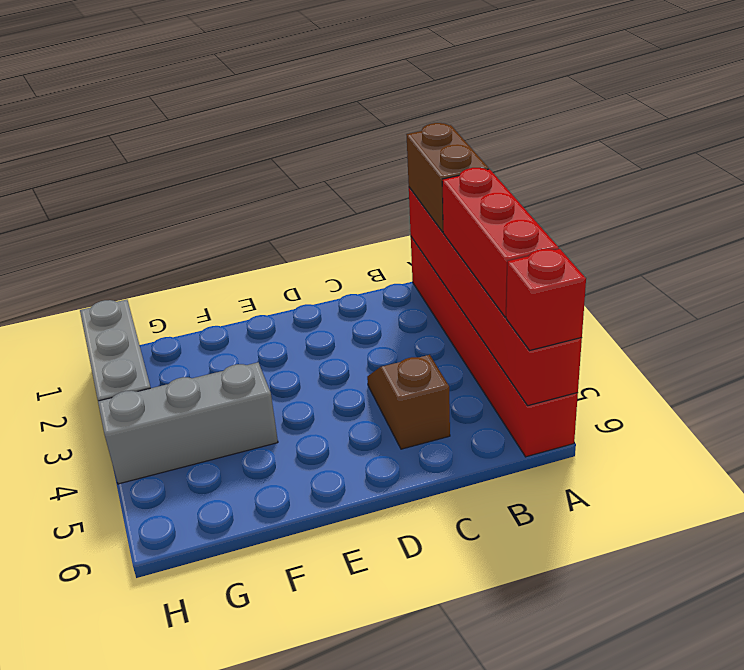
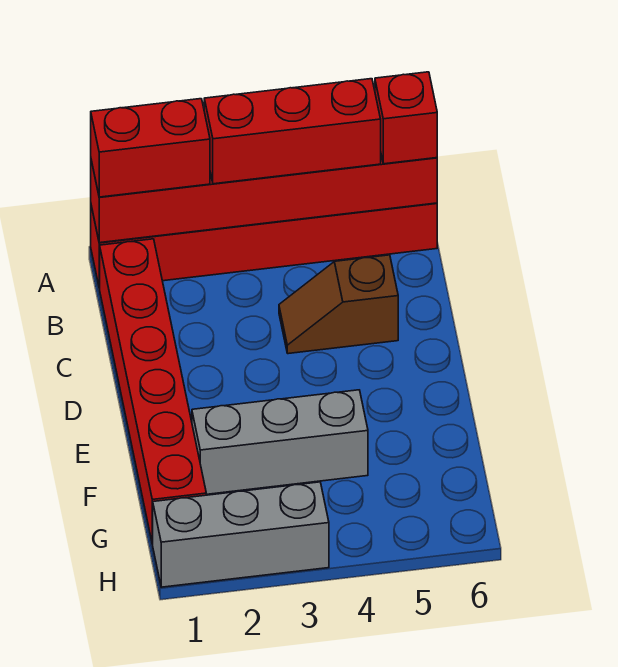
brown brick A1:A2 level 3 -> red brick A1:A2 level 3
none -> red brick B1:G1 level 1
grey brick F4:H4 level 1 -> grey brick F2:F4 level 1

